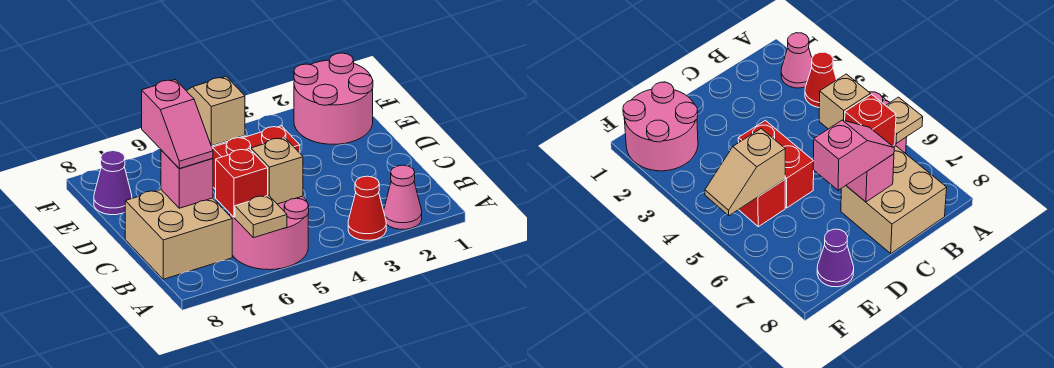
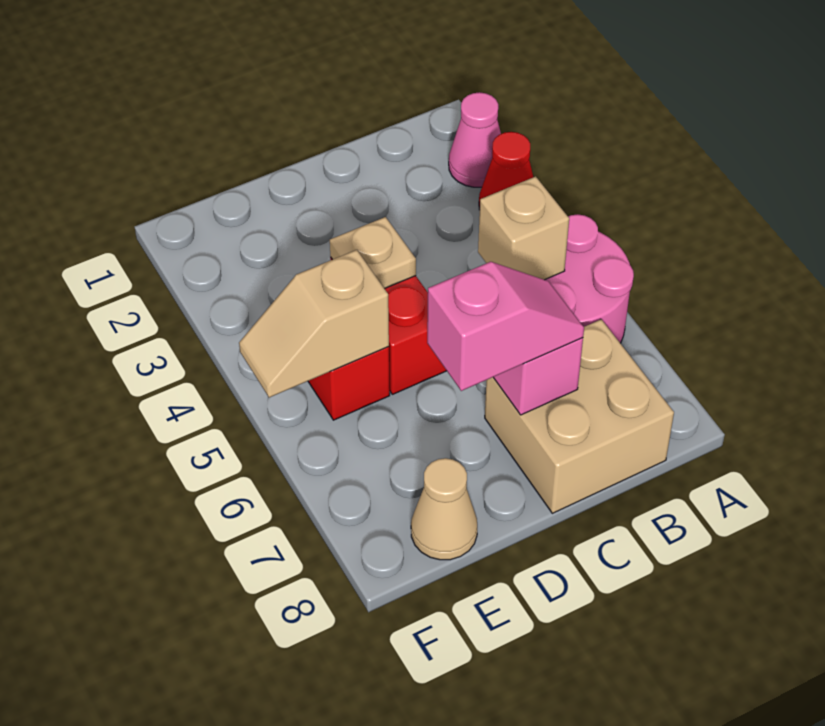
tan plate A6 level 2 -> tan plate D4 level 2
red brick B6 level 2 -> none
pink round brick E1:F2 level 1 -> none
purple cone E8 level 1 -> tan cone E8 level 1

